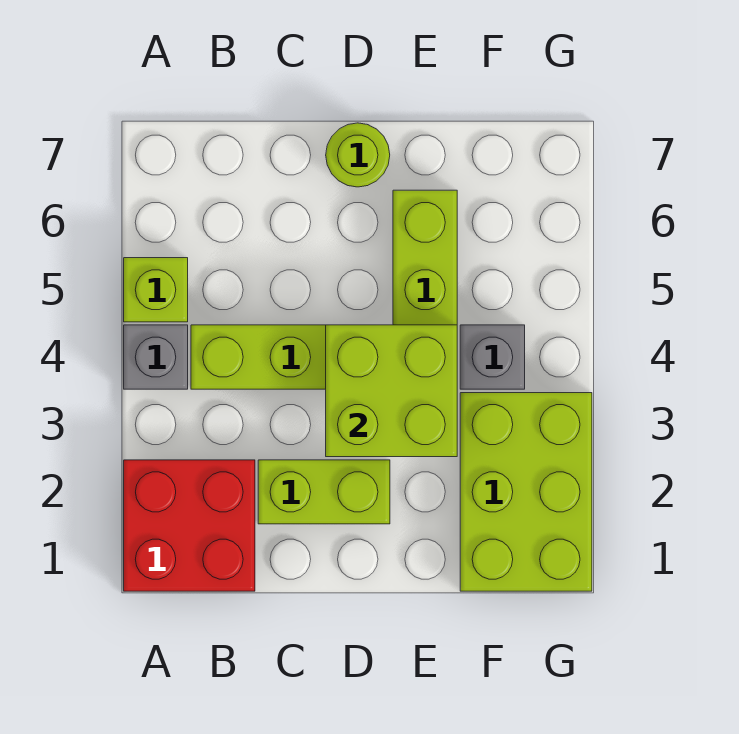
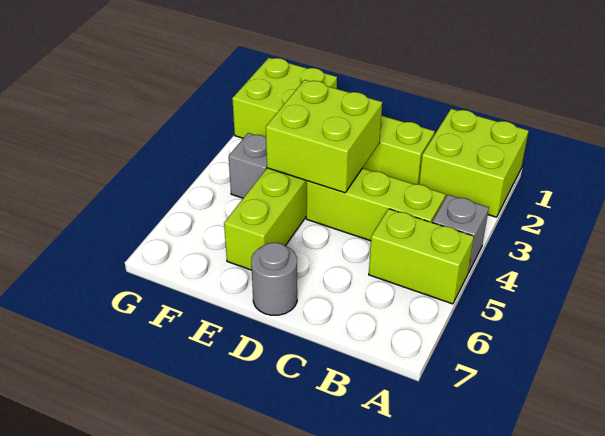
red brick A1:B2 level 1 -> lime brick A1:B2 level 1
lime brick A5 level 1 -> lime brick A5:B5 level 1
lime round brick D7 level 1 -> grey round brick D7 level 1
lime brick F1:G3 level 1 -> lime brick F1:G2 level 1

